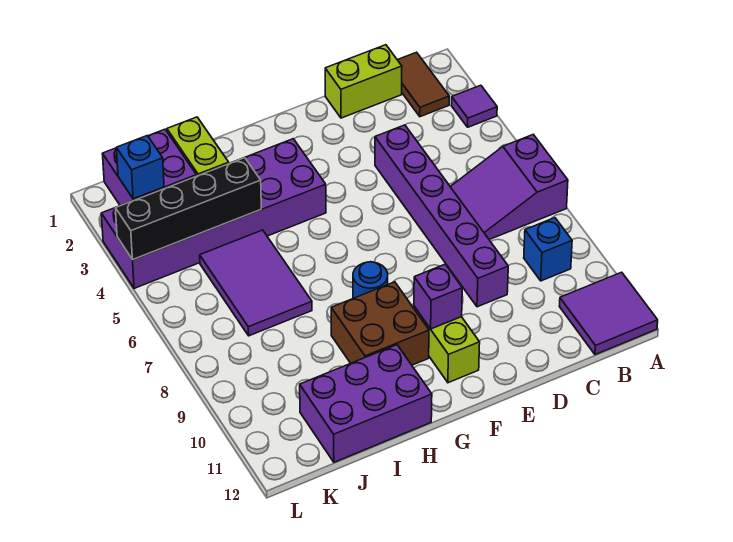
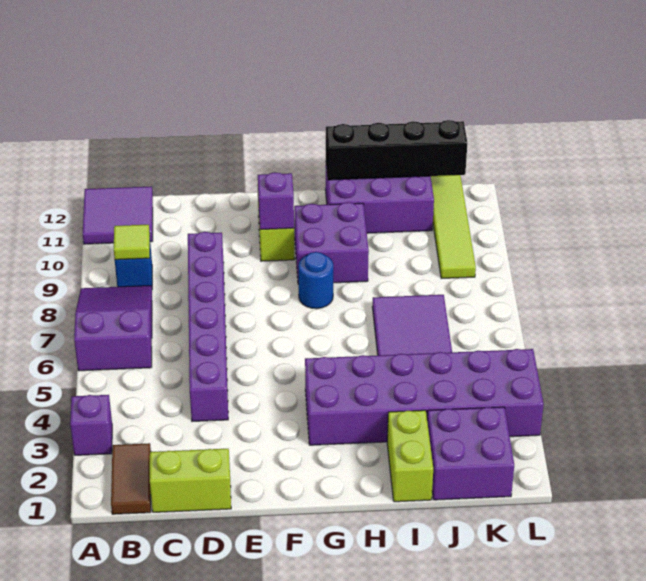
purple tile A3 level 1 -> purple brick A3 level 1
purple slope A6:C7 level 1 top A -> purple slope A6:B8 level 1 top 6
none -> lime tile B9 level 2
brown brick G9:H10 level 1 -> purple brick G9:H10 level 1
black brick I4:L4 level 2 -> black brick H12:K12 level 2
blue brick K2 level 2 -> none
none -> lime tile K9:K12 level 1

